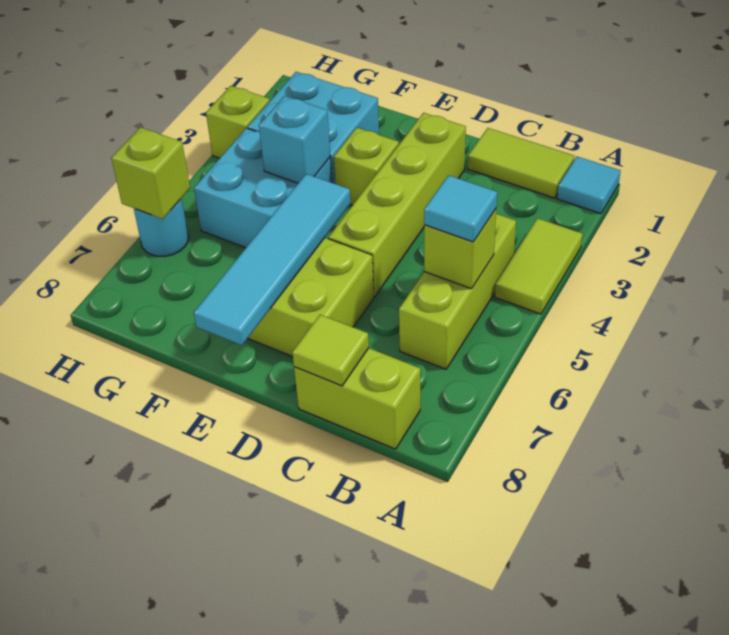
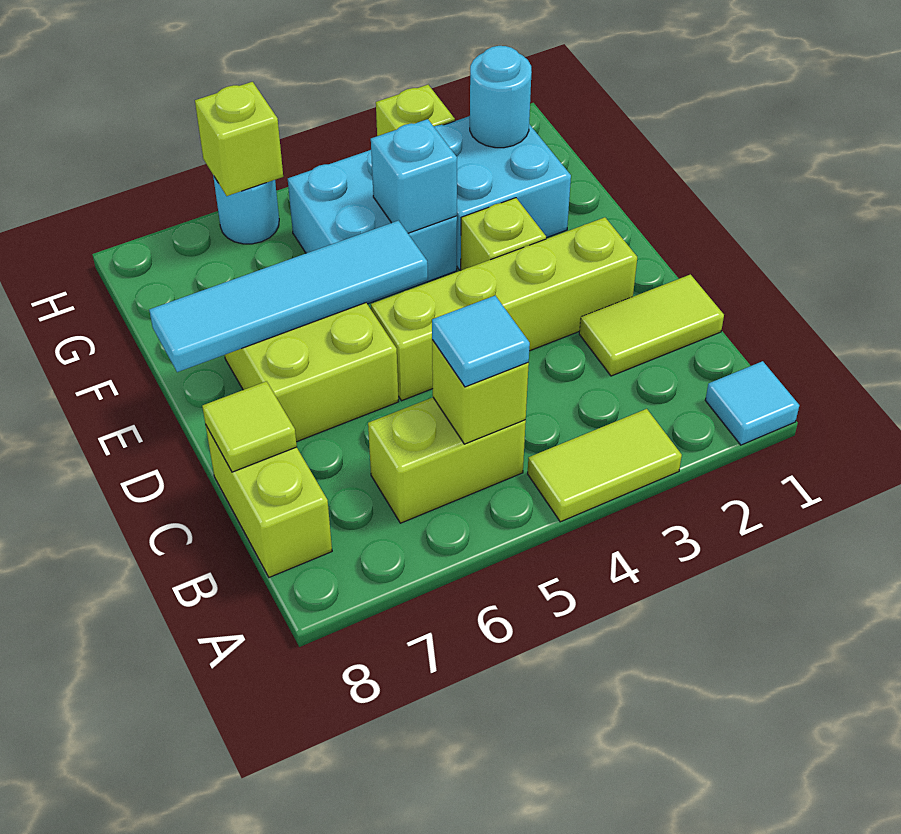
lime tile B1:C1 level 1 -> lime tile C1:C2 level 1
lime brick B4:B6 level 1 -> lime brick B5:B6 level 1
none -> cyan round brick G2 level 2

